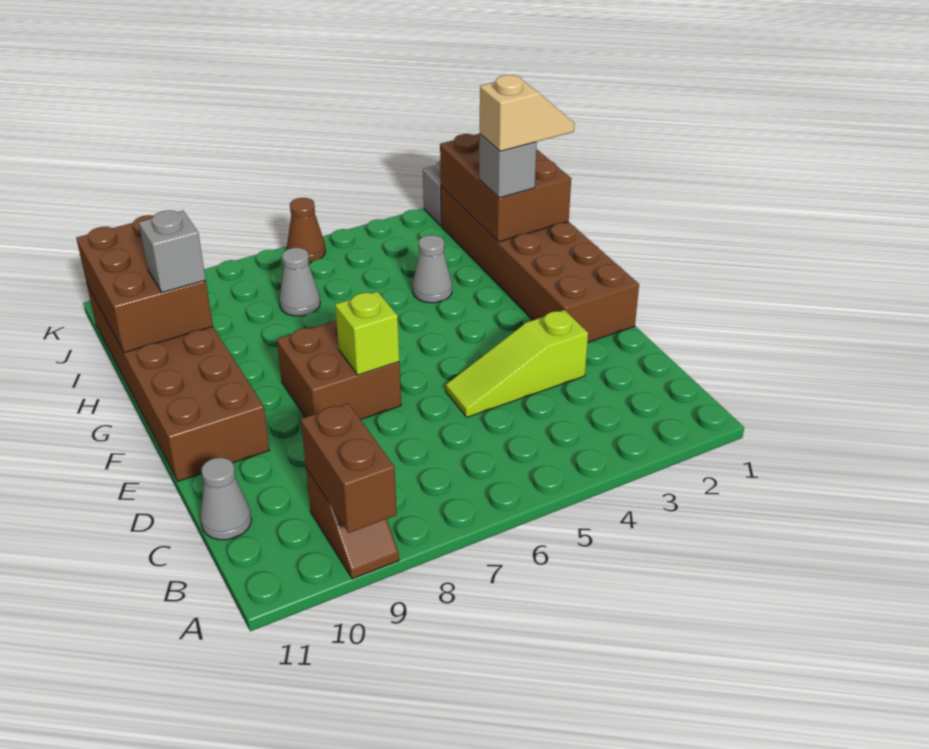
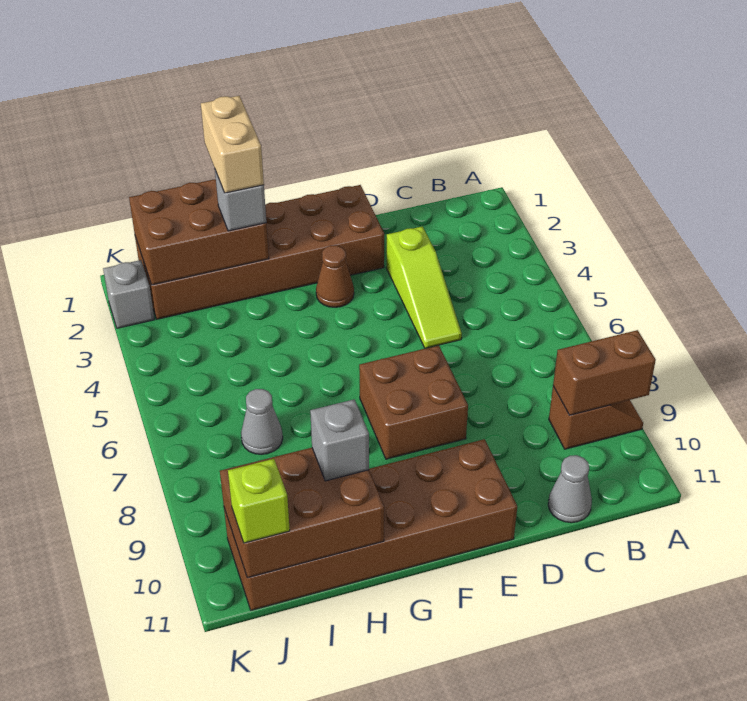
lime brick E7 level 2 -> lime brick J11 level 3
tan slope H1:H2 level 4 top 2 -> tan brick H1:H2 level 4
grey cone H4 level 1 -> none
brown cone K6 level 1 -> brown cone F3 level 1

